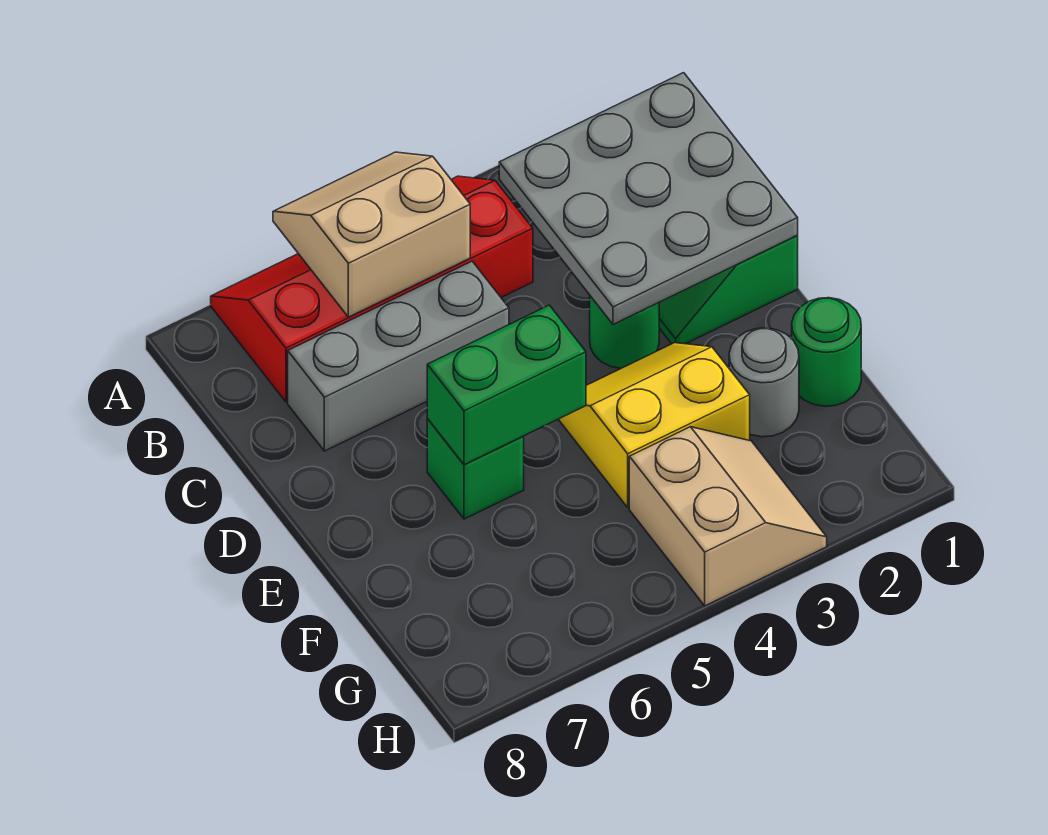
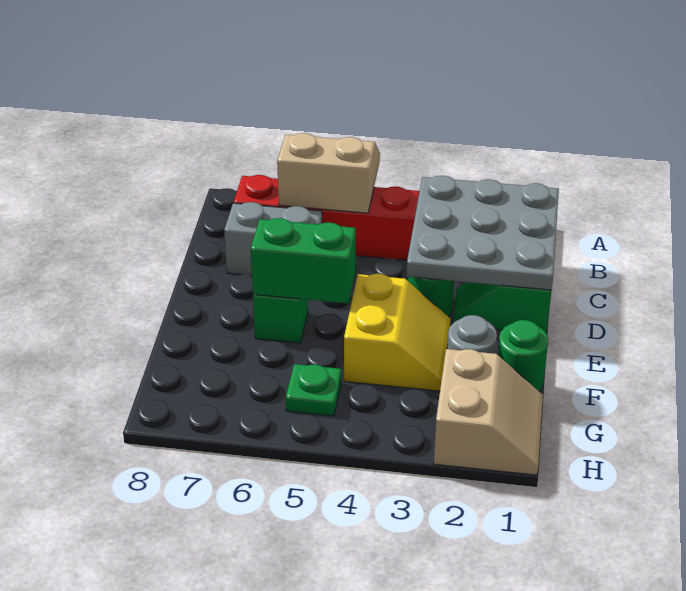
grey brick C5:C7 level 1 -> grey brick C6:C7 level 1
yellow slope E3:F4 level 1 top F -> yellow slope E3:F4 level 1 top 4
tan slope G3:H4 level 1 top 4 -> tan slope G1:H2 level 1 top 2
none -> green plate G5 level 1

